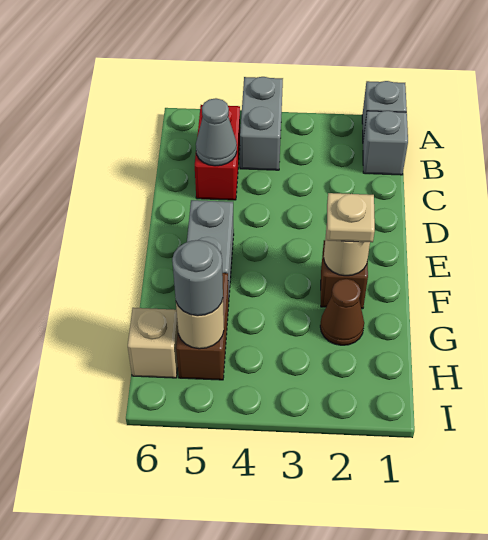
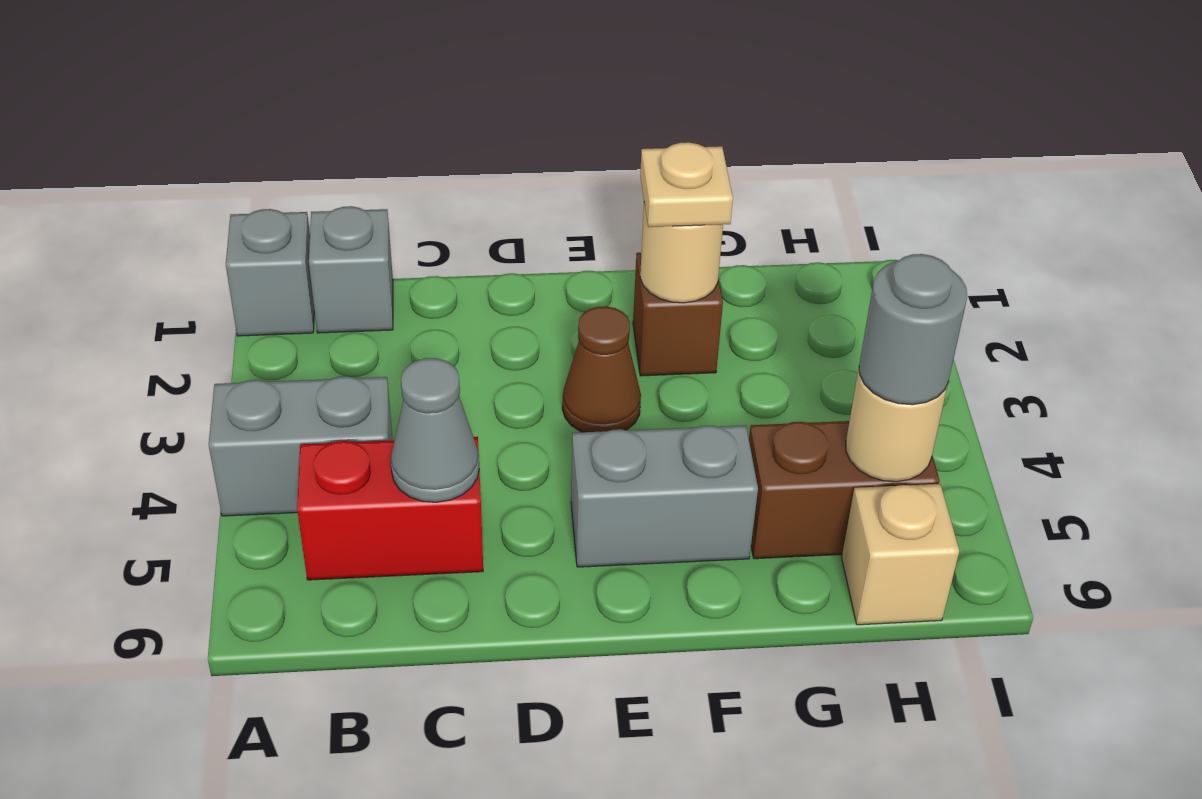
brown cone G2 level 1 -> brown cone E3 level 1

